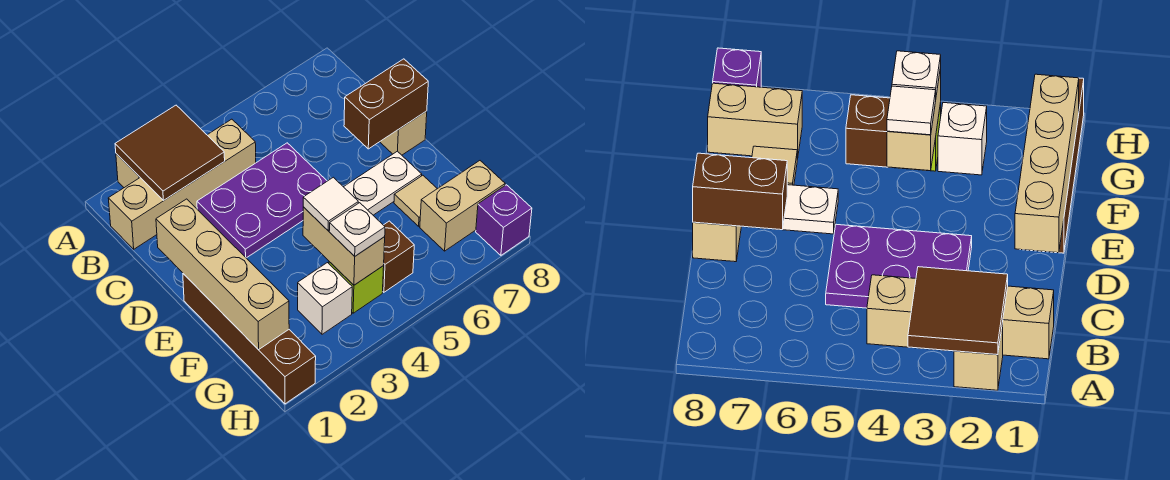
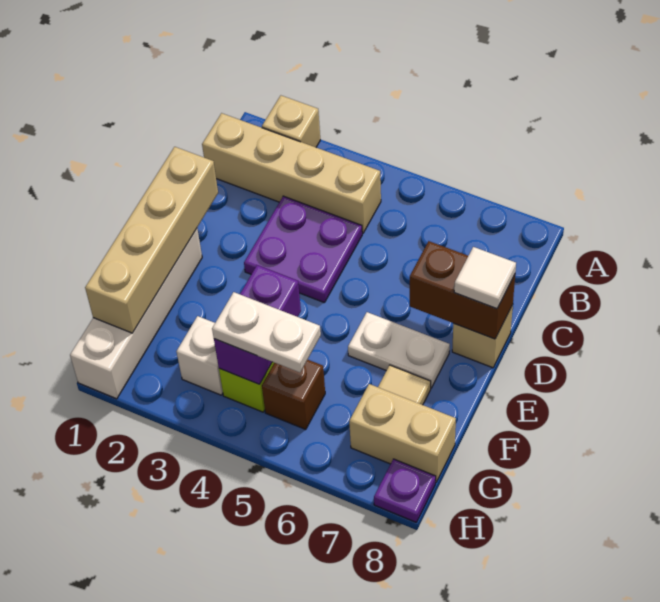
brown tile A2:B3 level 2 -> none
purple plate C3:D5 level 1 -> purple plate C3:D4 level 1
brown brick E1:H1 level 1 -> white brick E1:H1 level 1
tan brick F4:G4 level 2 -> purple brick F4:G4 level 2
white tile F4 level 3 -> white tile D8 level 3
white plate G4 level 3 -> white plate G4:G5 level 3
purple brick H8 level 1 -> purple plate H8 level 1

